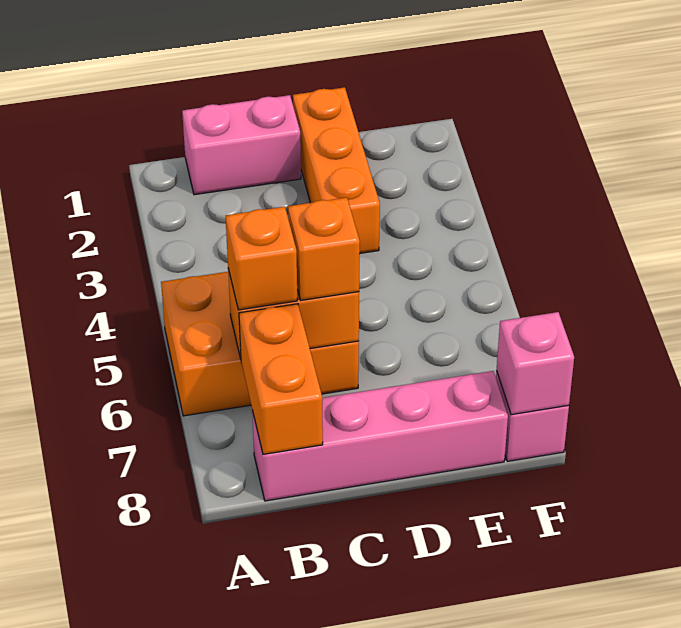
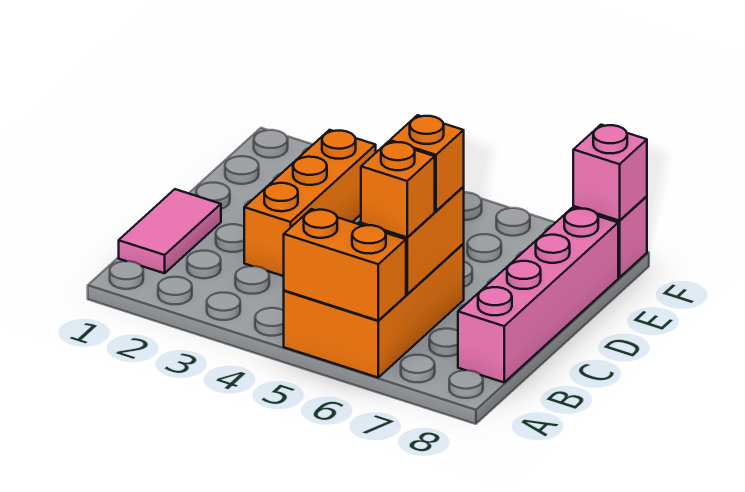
pink brick B1:C1 level 1 -> pink tile B1:C1 level 1
orange brick B7:B8 level 2 -> orange brick A5:A6 level 2
orange brick D1:D3 level 1 -> orange brick C3:E3 level 1

